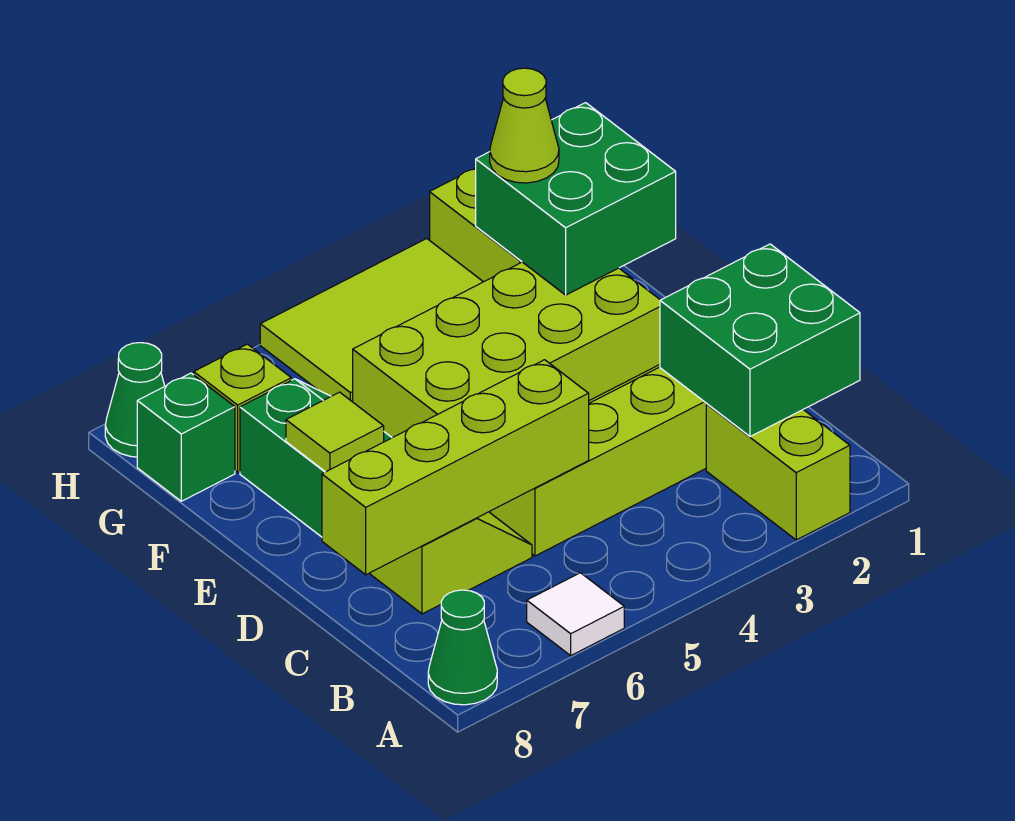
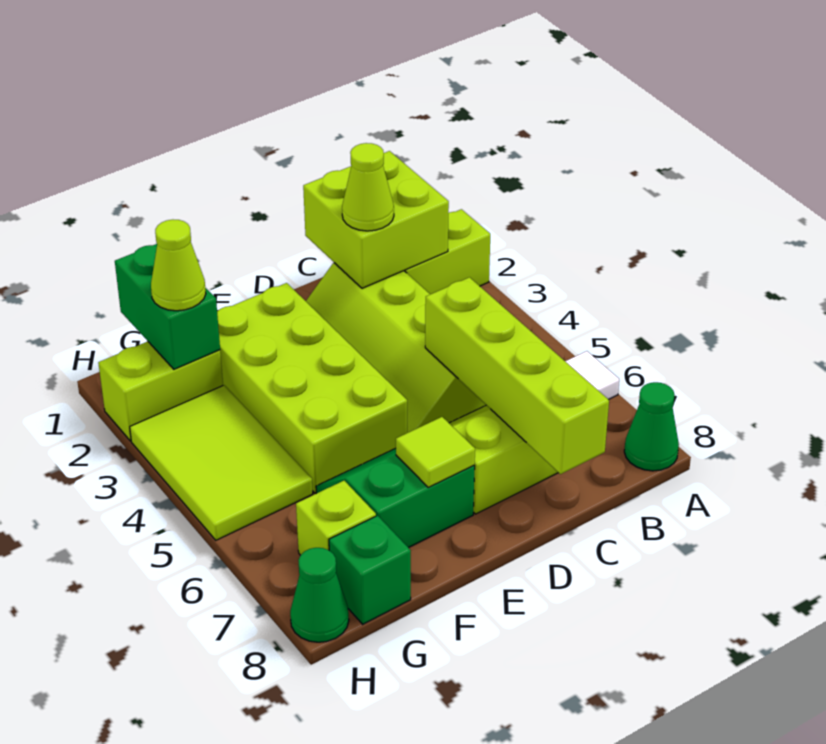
green brick B1:C2 level 2 -> lime brick B1:C2 level 2
none -> lime cone C2 level 3
green brick F1:G2 level 2 -> green brick G1:G2 level 2

